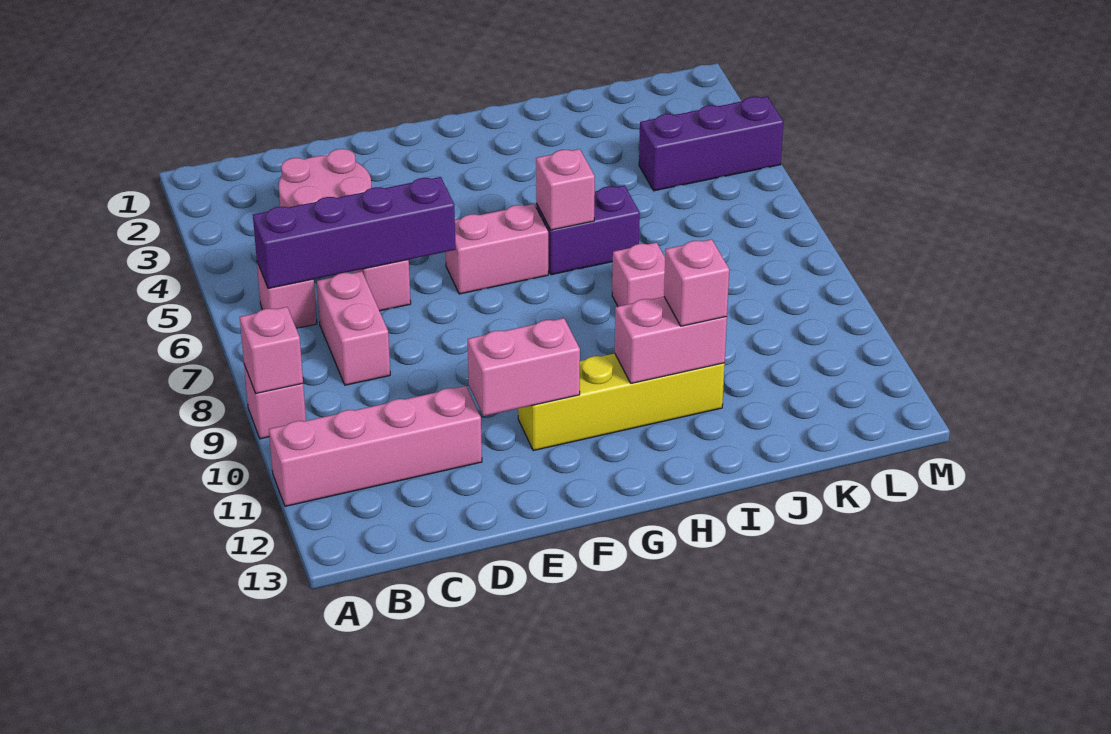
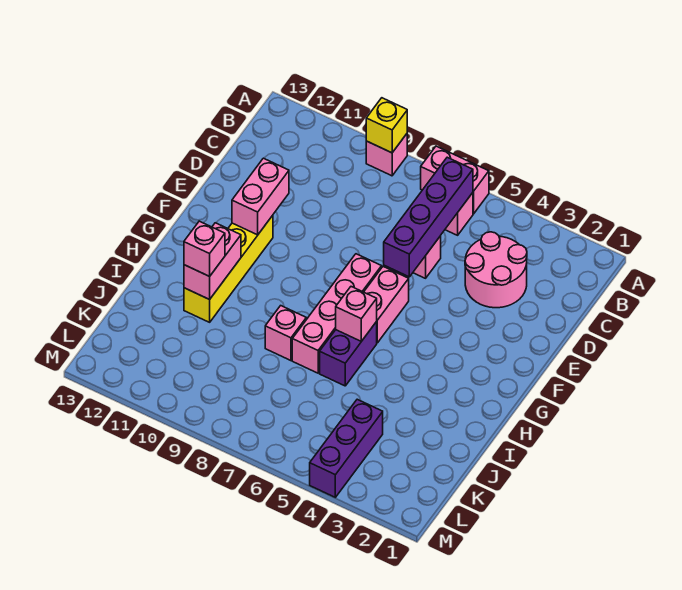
pink brick A9 level 2 -> yellow brick A9 level 2
pink brick A11:D11 level 1 -> pink brick F7:I7 level 1
pink brick C7:C8 level 1 -> pink brick A6:A7 level 1

